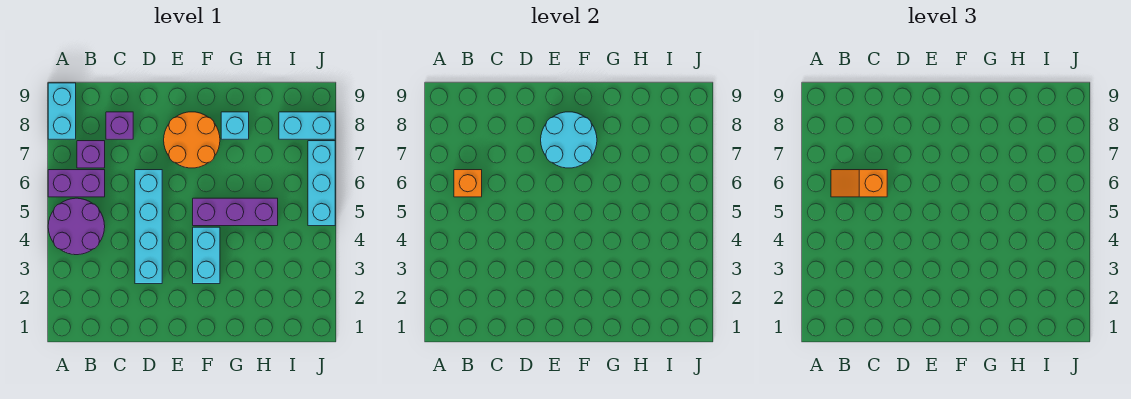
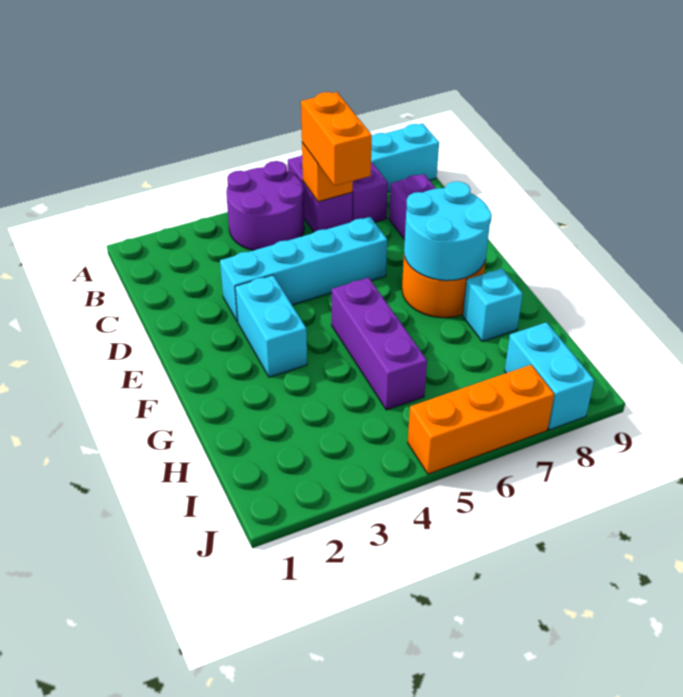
orange slope B6:C6 level 3 top C -> orange brick B6:C6 level 3
cyan brick F3:F4 level 1 -> cyan brick E3:F3 level 1
cyan brick J5:J7 level 1 -> orange brick J5:J7 level 1

